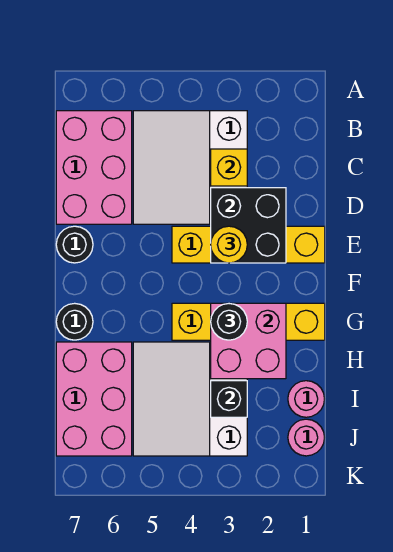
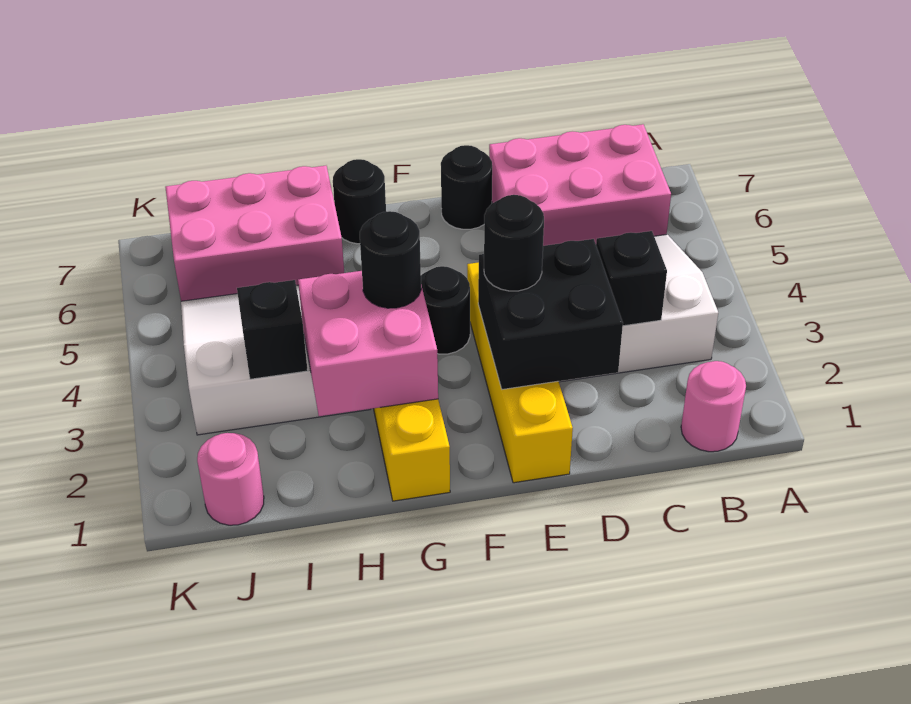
yellow brick C3 level 2 -> black brick C3 level 2
yellow round brick E3 level 3 -> black round brick E3 level 3
none -> black round brick F4 level 1
pink round brick I1 level 1 -> pink round brick B1 level 1

